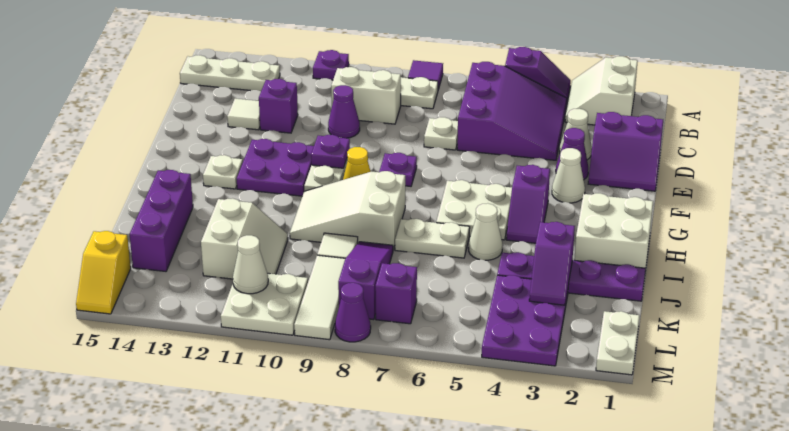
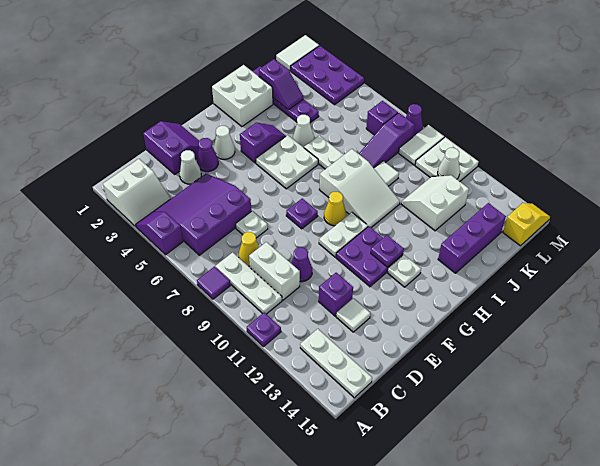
none -> yellow cone C8 level 1
purple plate F10 level 2 -> purple plate G12 level 2
purple slope J3:K3 level 2 top J -> purple slope J2:J3 level 2 top 2
purple plate K3:M4 level 1 -> purple plate L2:M4 level 1
white tile K9:M9 level 1 -> white tile L9:M9 level 1
white plate L1:M1 level 1 -> white tile L1:M1 level 1

